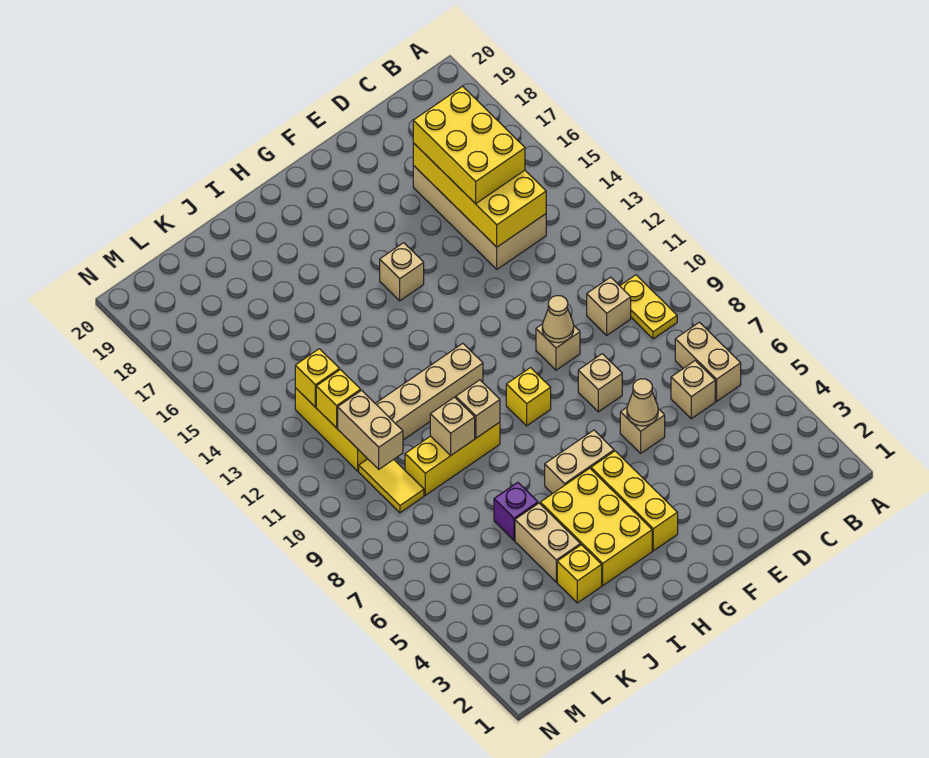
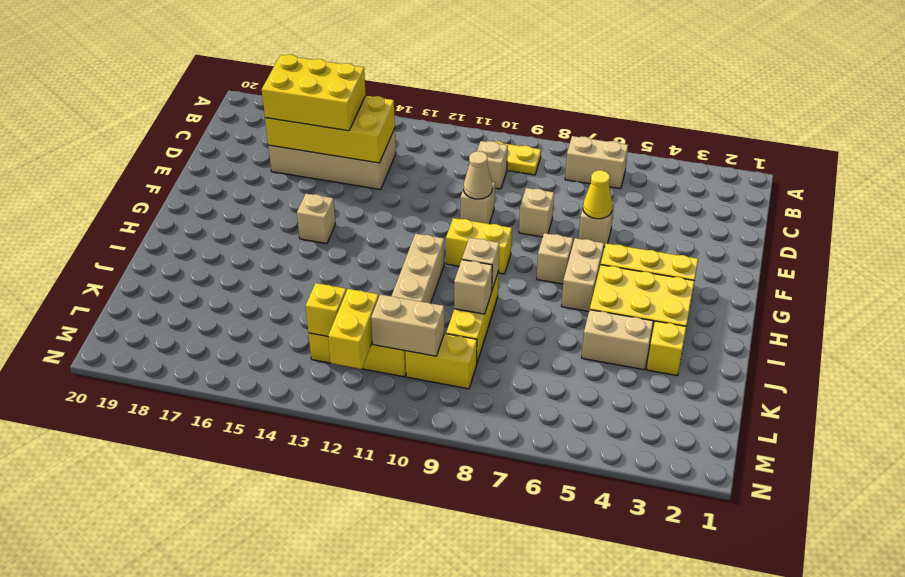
tan brick C6 level 1 -> tan brick G7 level 1
tan cone E6 level 2 -> yellow cone E6 level 2
yellow brick G9 level 1 -> yellow brick G9:G10 level 1
purple brick J6 level 1 -> none
yellow tile L9:L10 level 1 -> yellow brick L9:L10 level 1
yellow brick L12 level 2 -> yellow brick L12:M12 level 2

